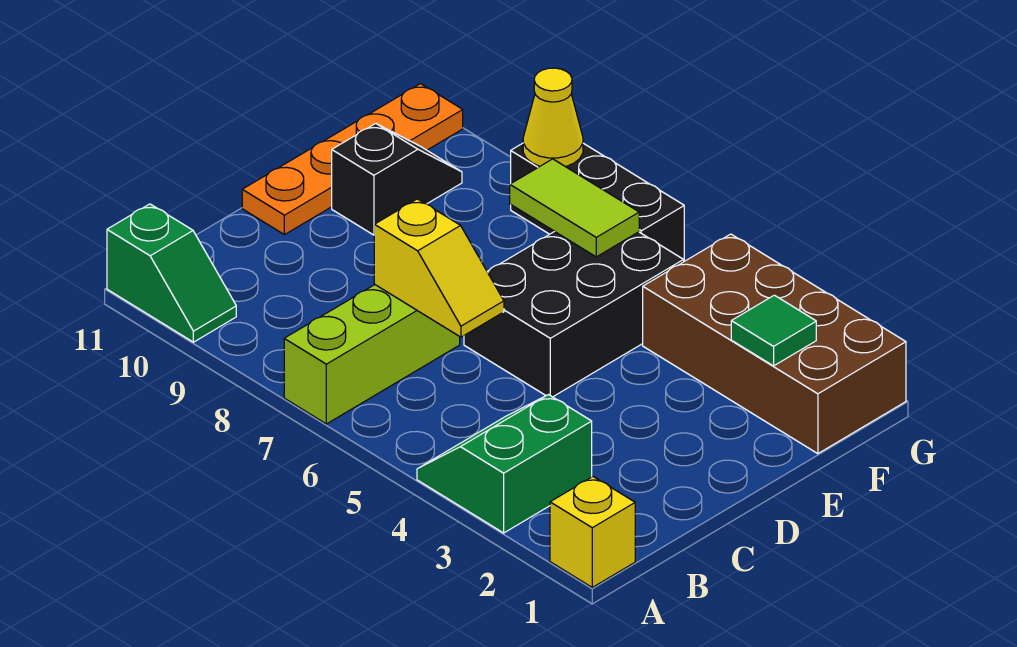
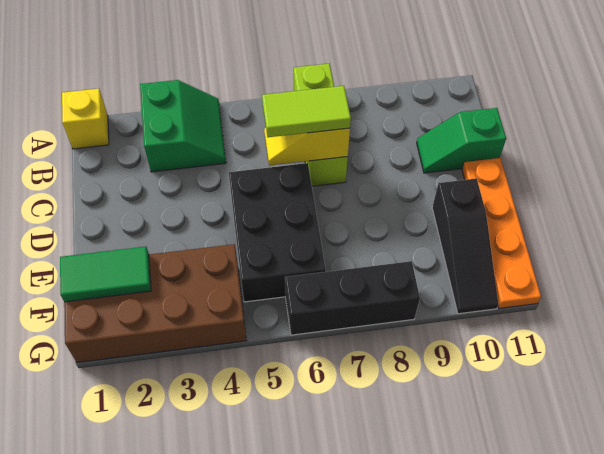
green slope A10:A11 level 1 top 11 -> green slope C10:C11 level 1 top 11
black slope E10:F10 level 1 top E -> black slope E10:G10 level 1 top E
green tile F2 level 2 -> green tile F1:F2 level 2
lime tile F6:F7 level 2 -> lime tile C6:C7 level 3
yellow cone G8 level 2 -> none

